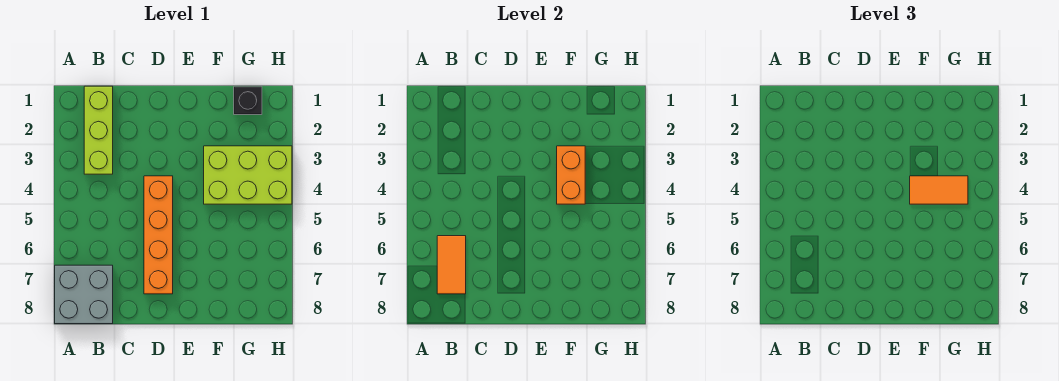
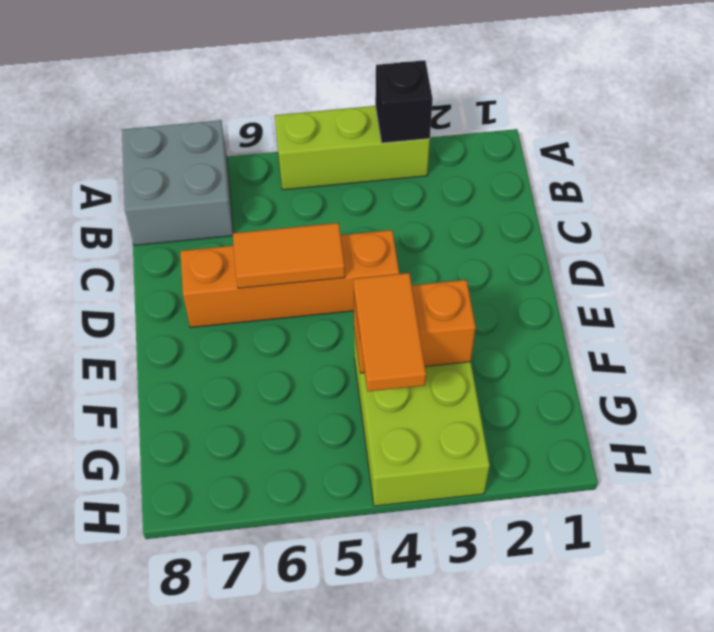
lime brick B1:B3 level 1 -> lime brick A3:A5 level 1
orange tile B6:B7 level 2 -> orange tile D5:D6 level 2
black brick G1 level 1 -> black brick A3 level 2

